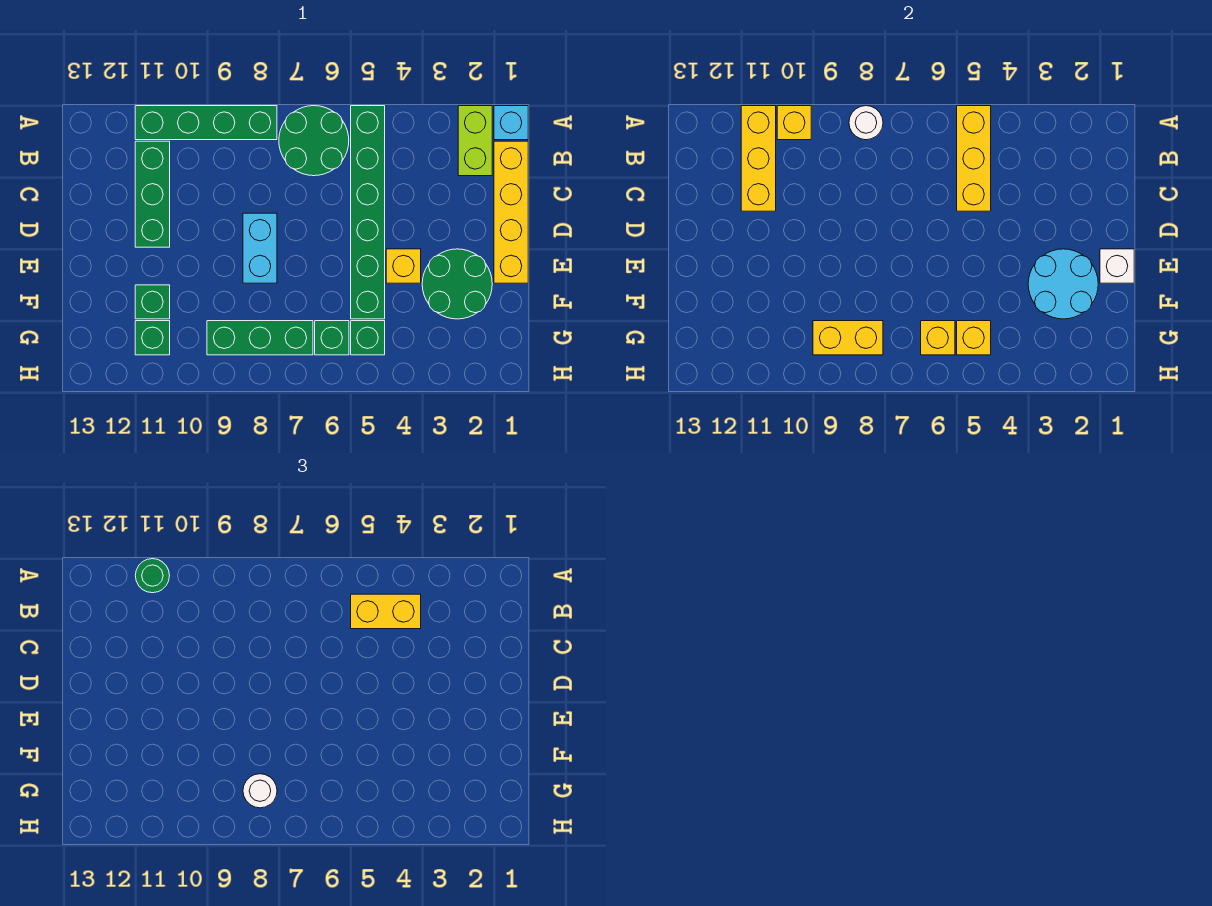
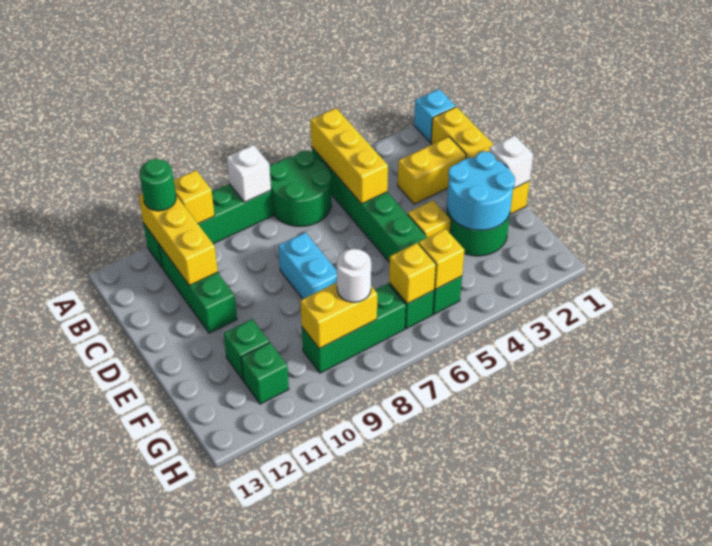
lime brick A2:B2 level 1 -> none
white round brick A8 level 2 -> white brick A8 level 2
yellow brick B4:B5 level 3 -> yellow brick C2:C3 level 1

